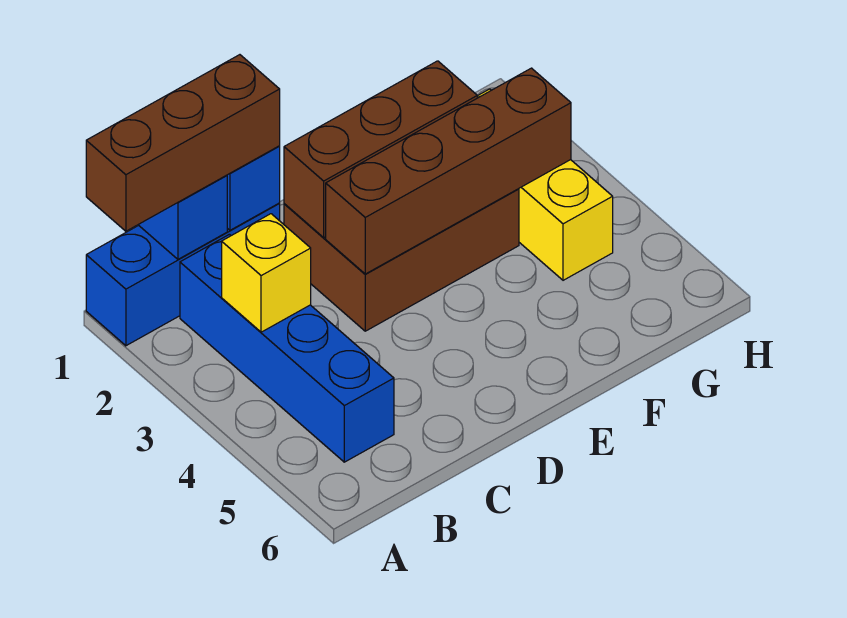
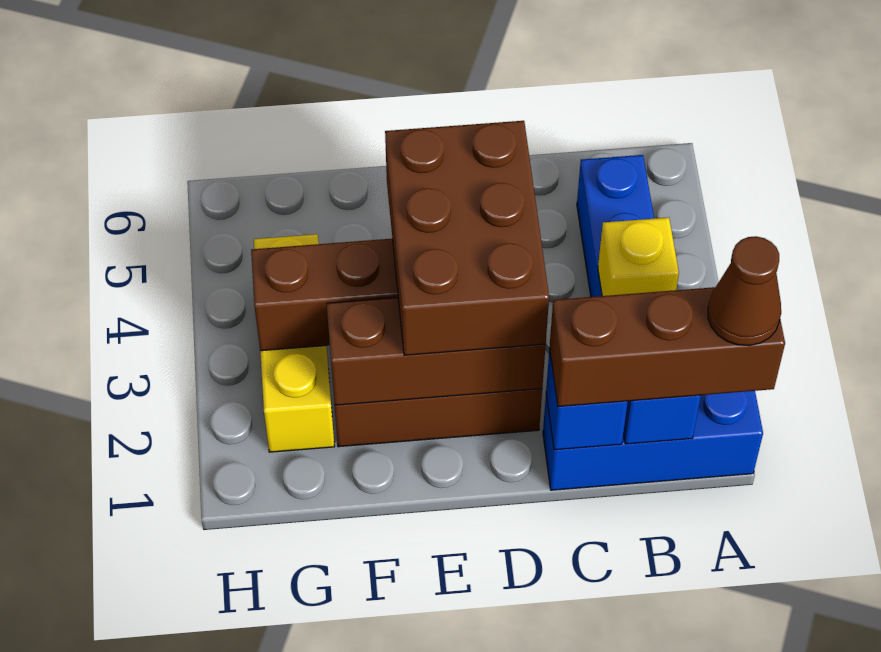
none -> brown cone A1 level 4
none -> brown brick D2:E4 level 3

